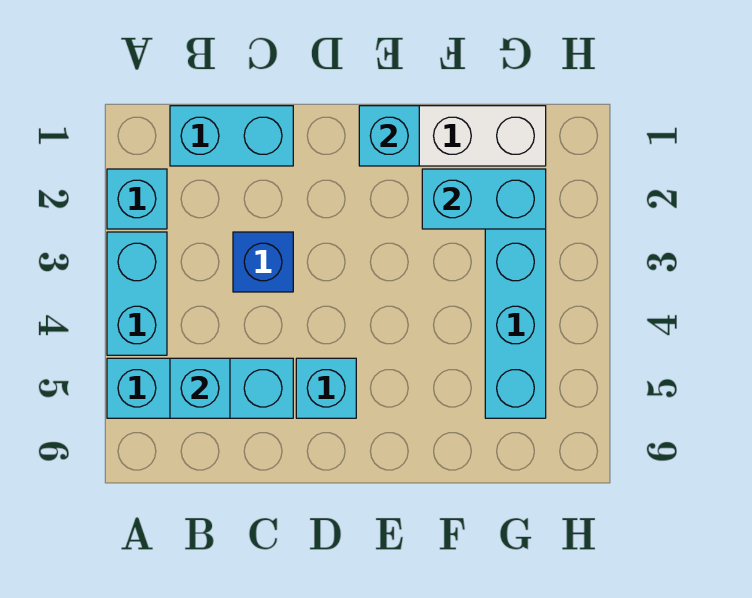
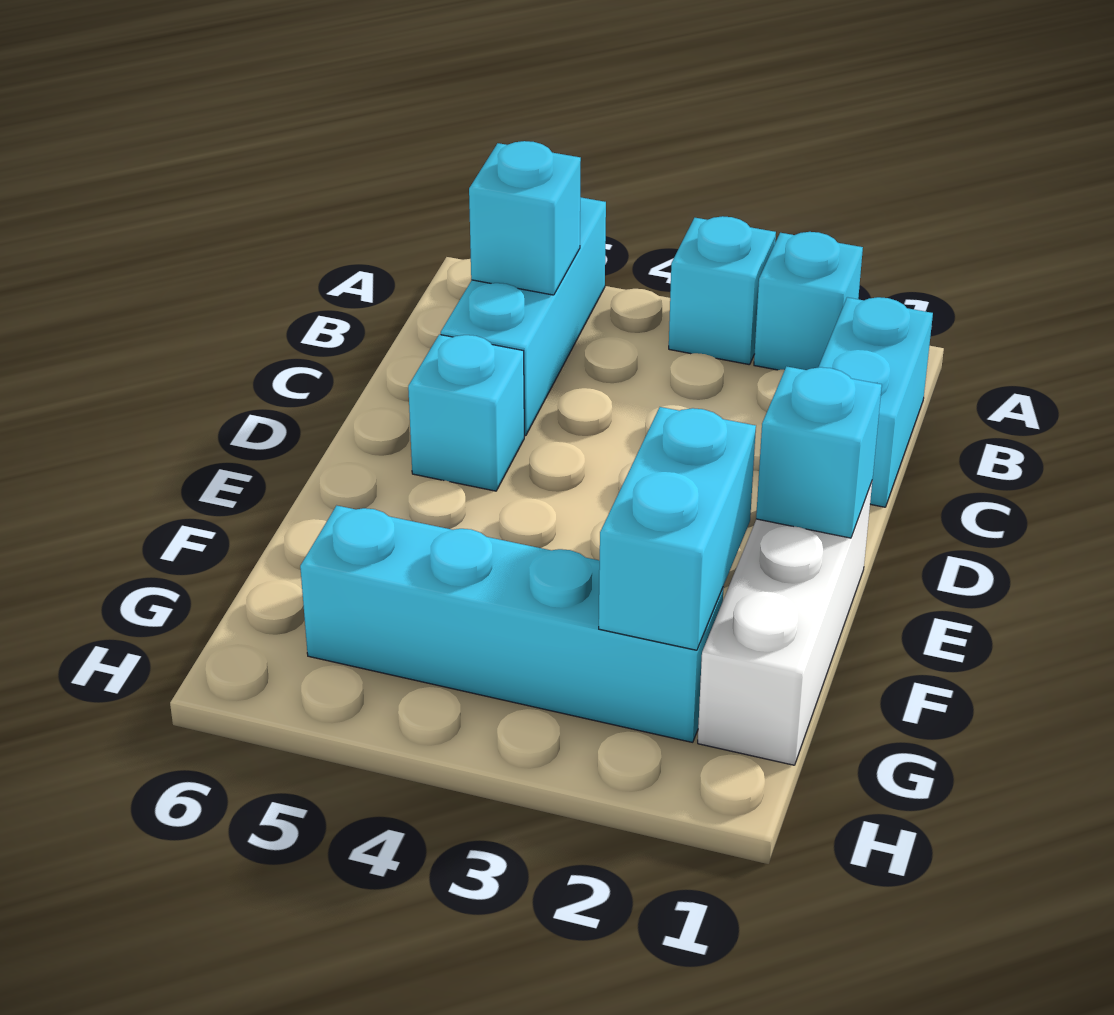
cyan brick A3:A4 level 1 -> cyan brick A3 level 1
blue brick C3 level 1 -> none

